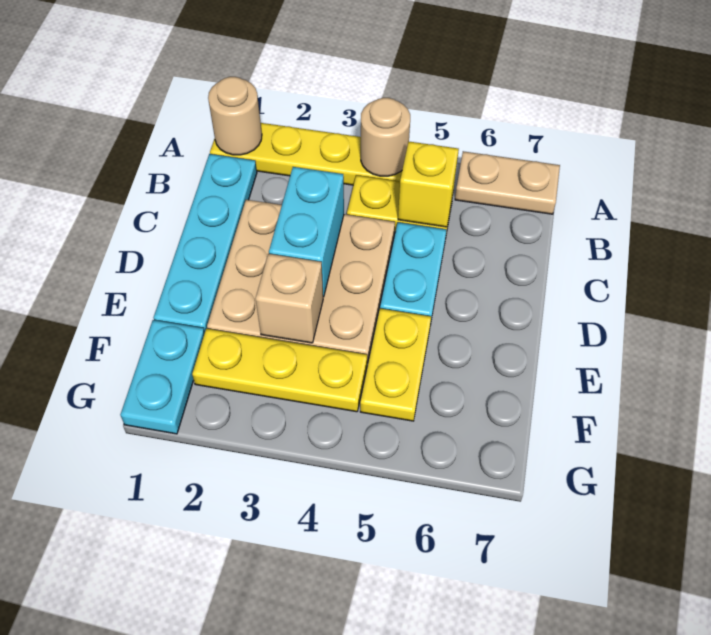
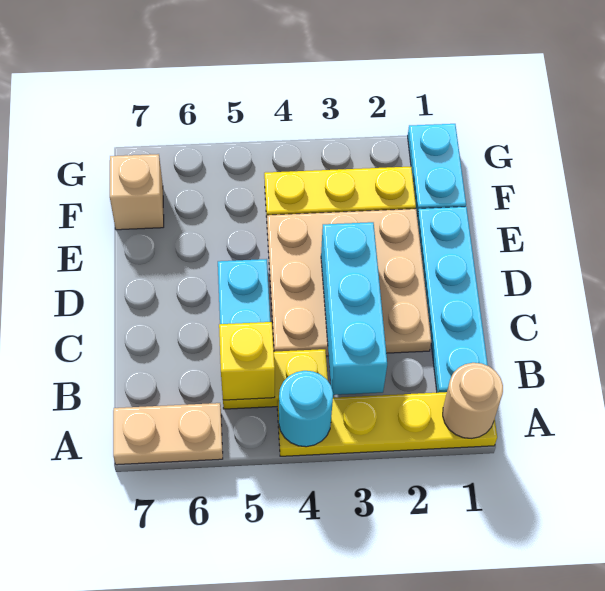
tan round brick A4 level 2 -> cyan round brick A4 level 2
cyan brick C3:D3 level 2 -> cyan brick B3:D3 level 2
tan brick E3 level 2 -> tan brick F7 level 1
yellow plate E5:F5 level 1 -> none

